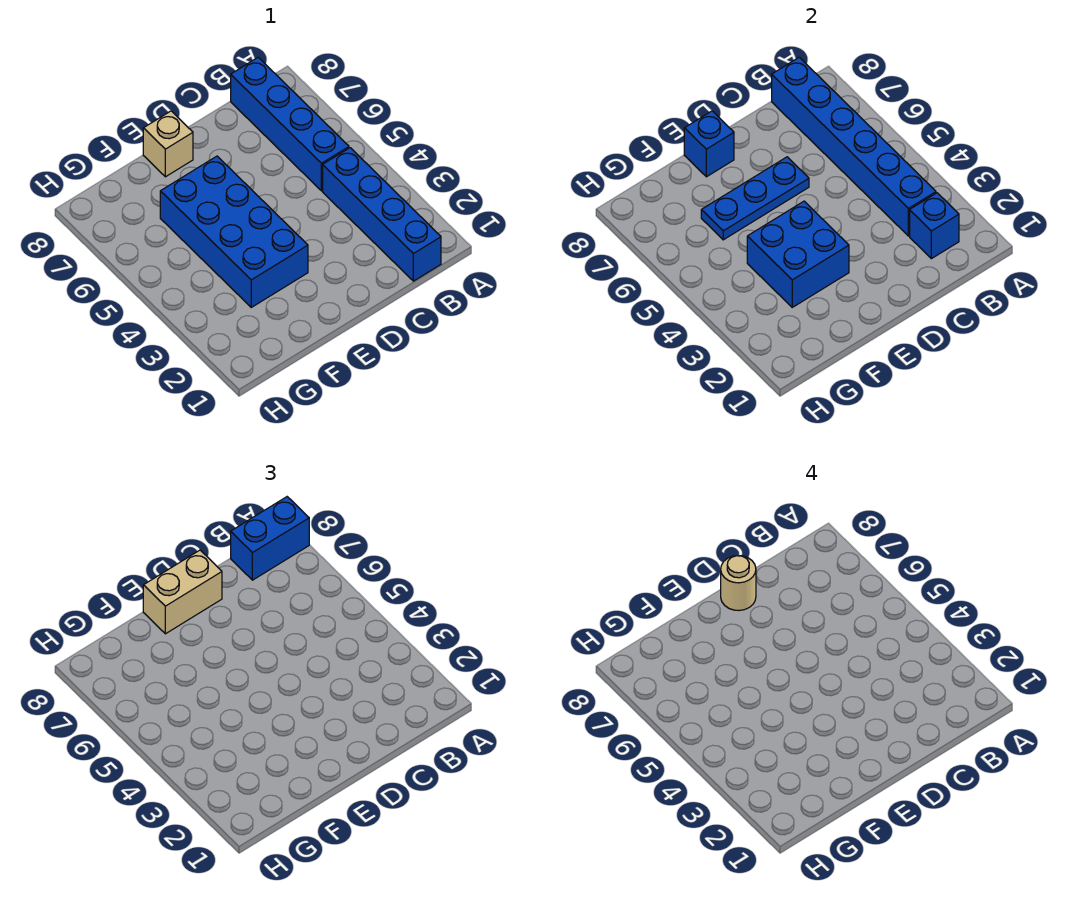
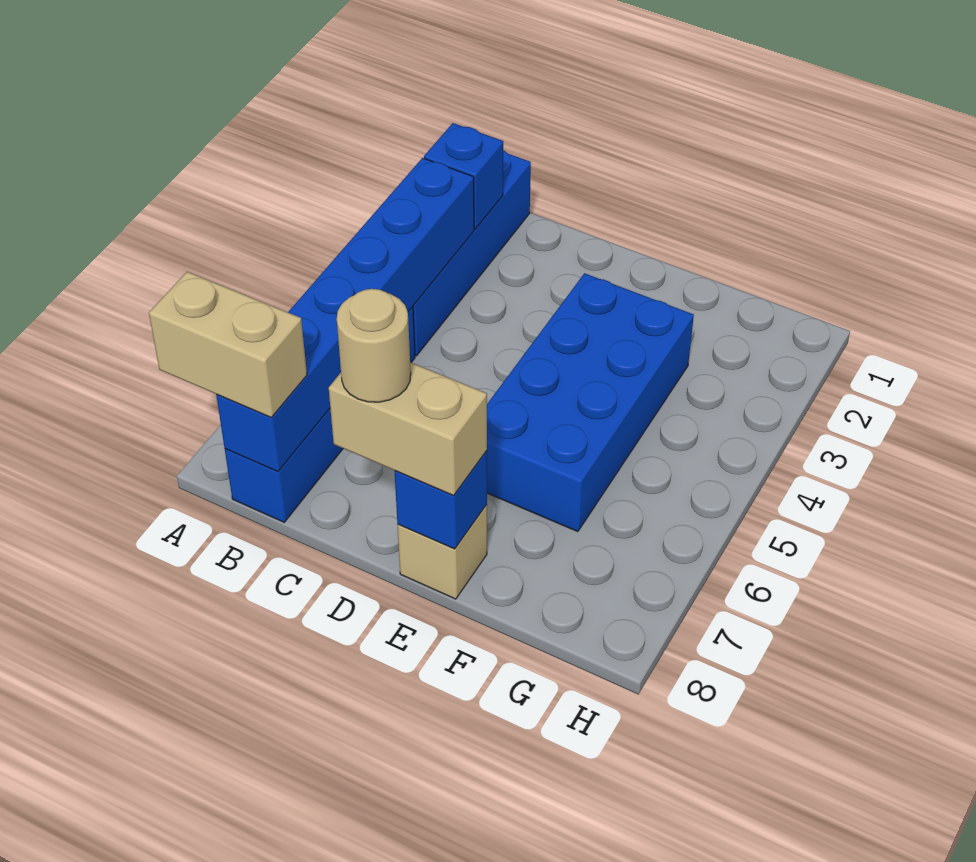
blue brick A8:B8 level 3 -> tan brick A8:B8 level 3
blue plate D6:F6 level 2 -> none
blue brick E3:F4 level 2 -> none

